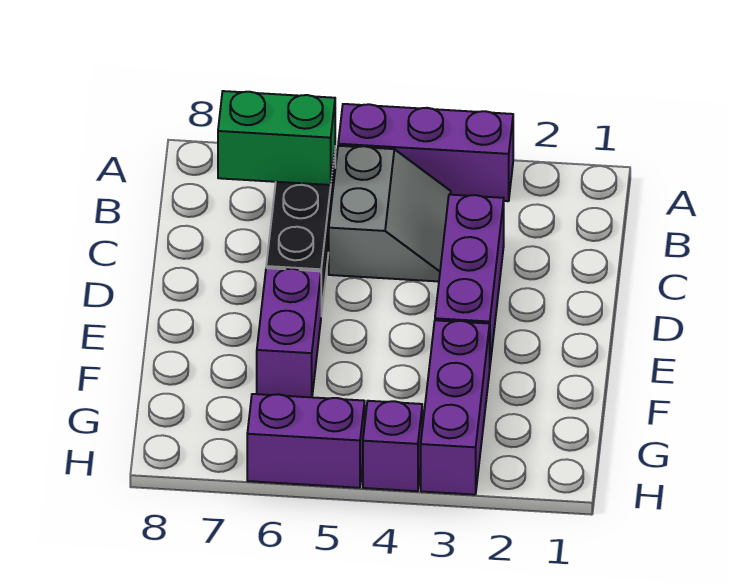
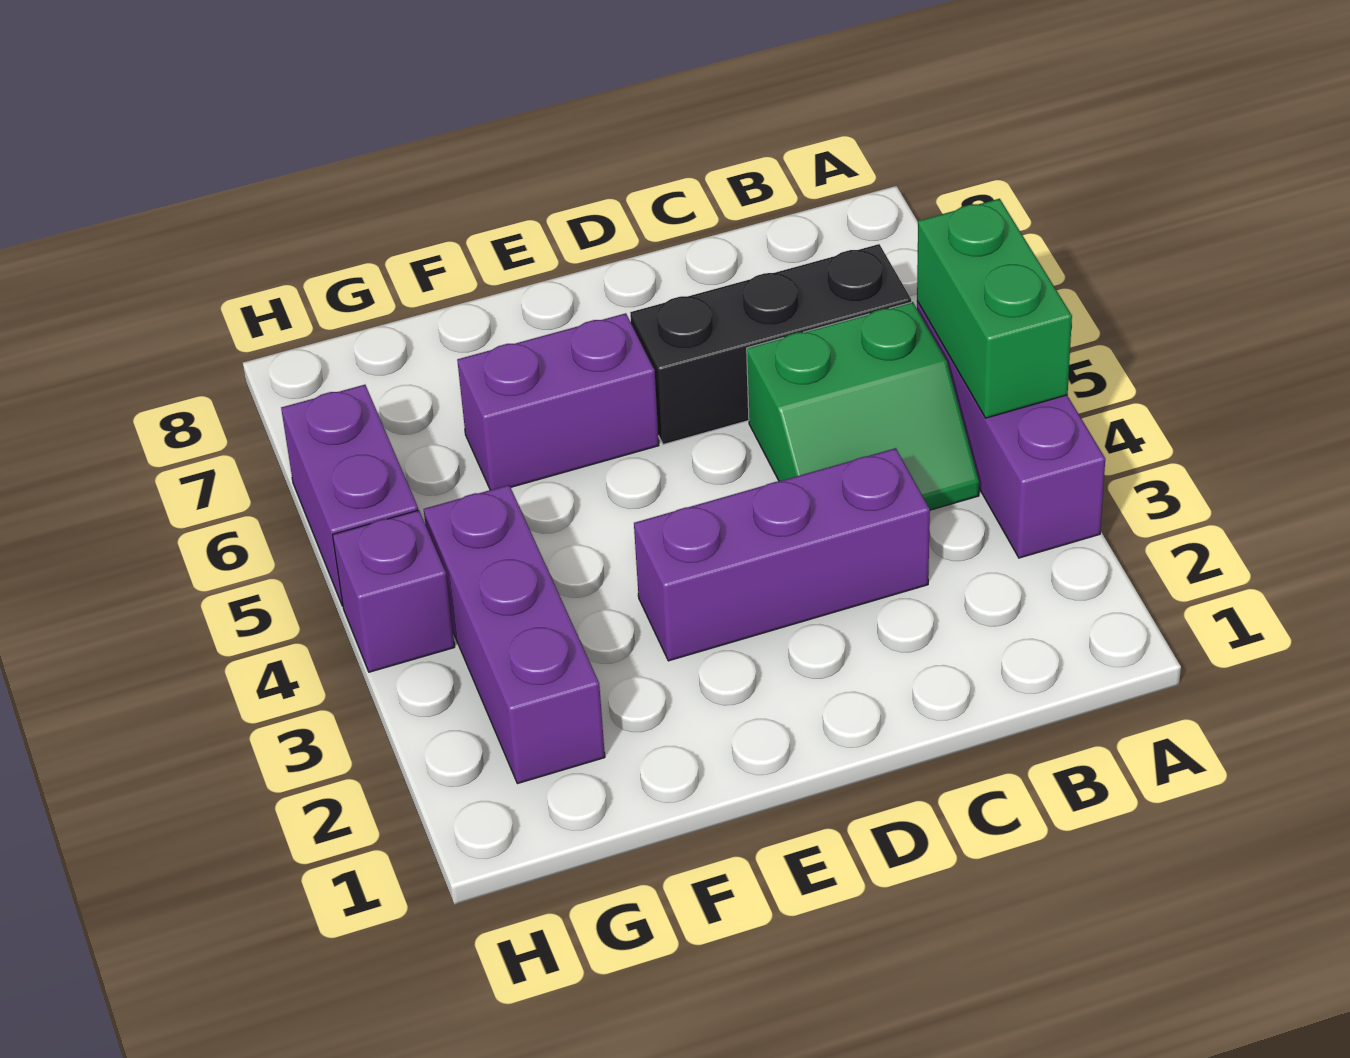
grey slope B4:C5 level 1 top 5 -> green slope B4:C5 level 1 top 5
green brick B6:B7 level 2 -> green brick A4:A5 level 2
purple brick F3:H3 level 1 -> purple brick G2:G4 level 1

